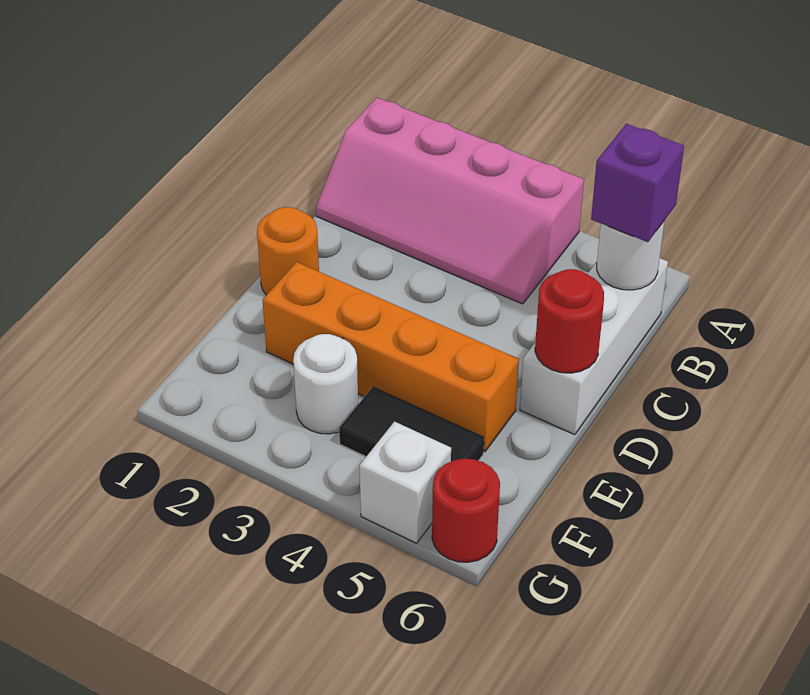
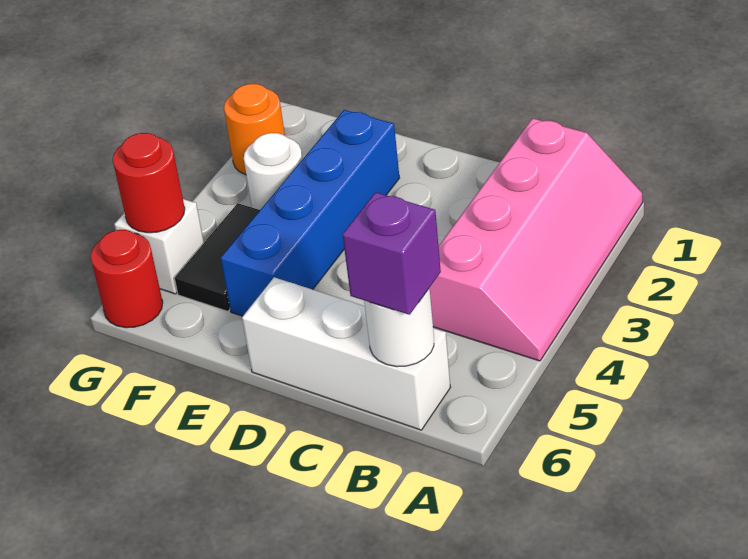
pink slope A1:B4 level 1 top A -> pink slope A1:B4 level 1 top B
orange round brick D1 level 1 -> orange round brick G2 level 1
red round brick D6 level 2 -> red round brick G5 level 2
orange brick E2:E5 level 1 -> blue brick E2:E5 level 1

